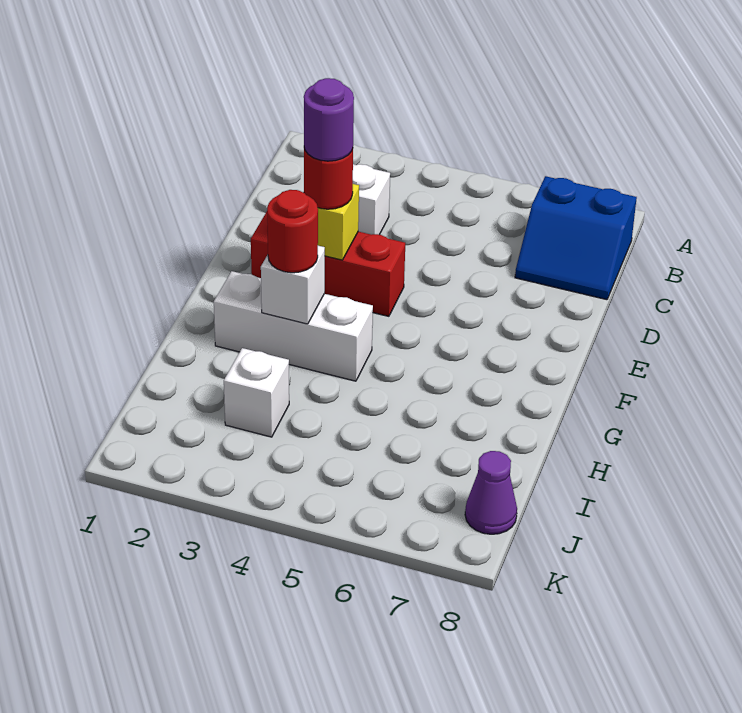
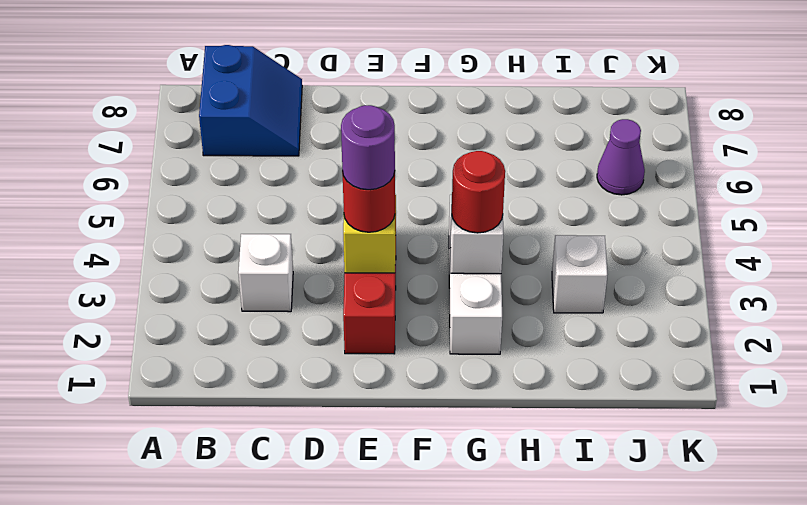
purple cone J8 level 1 -> purple cone J6 level 1

